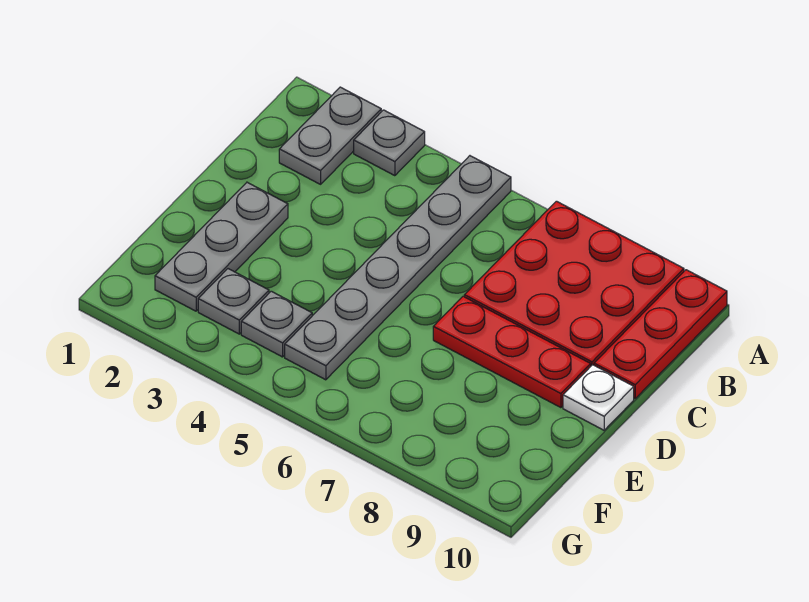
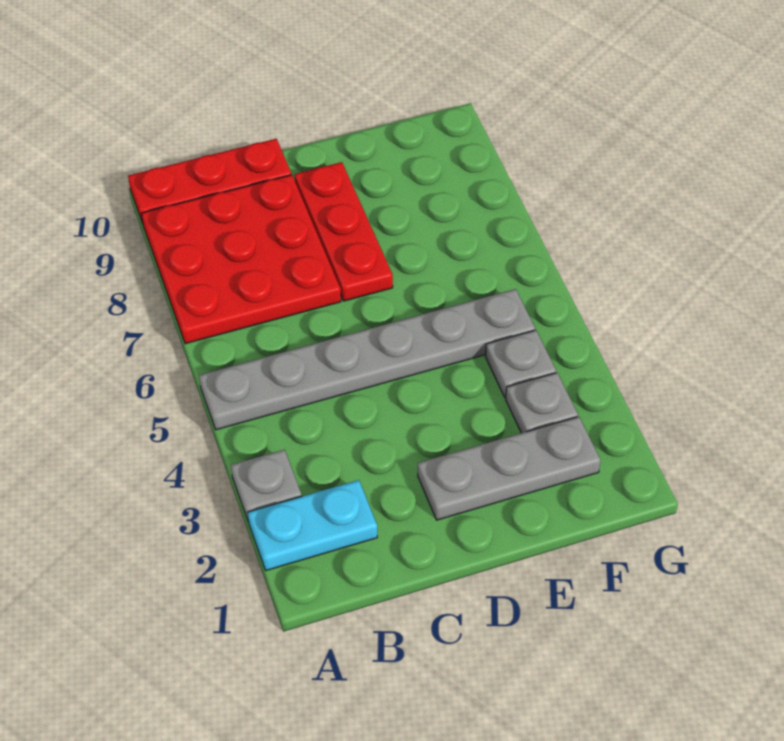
grey plate A2:B2 level 1 -> cyan plate A2:B2 level 1
white plate D10 level 1 -> none

